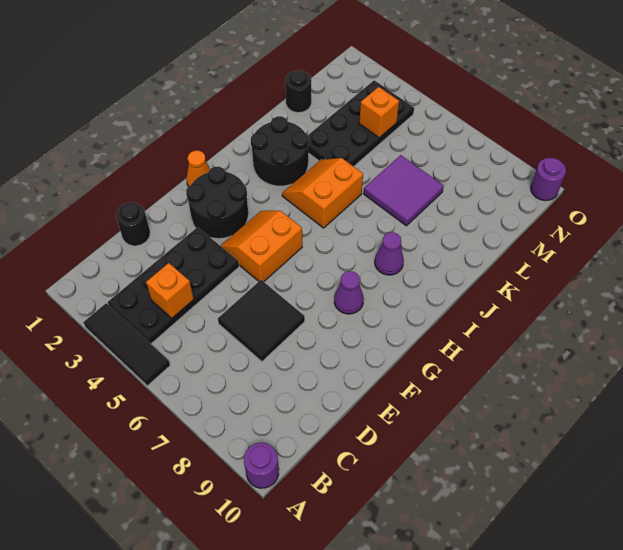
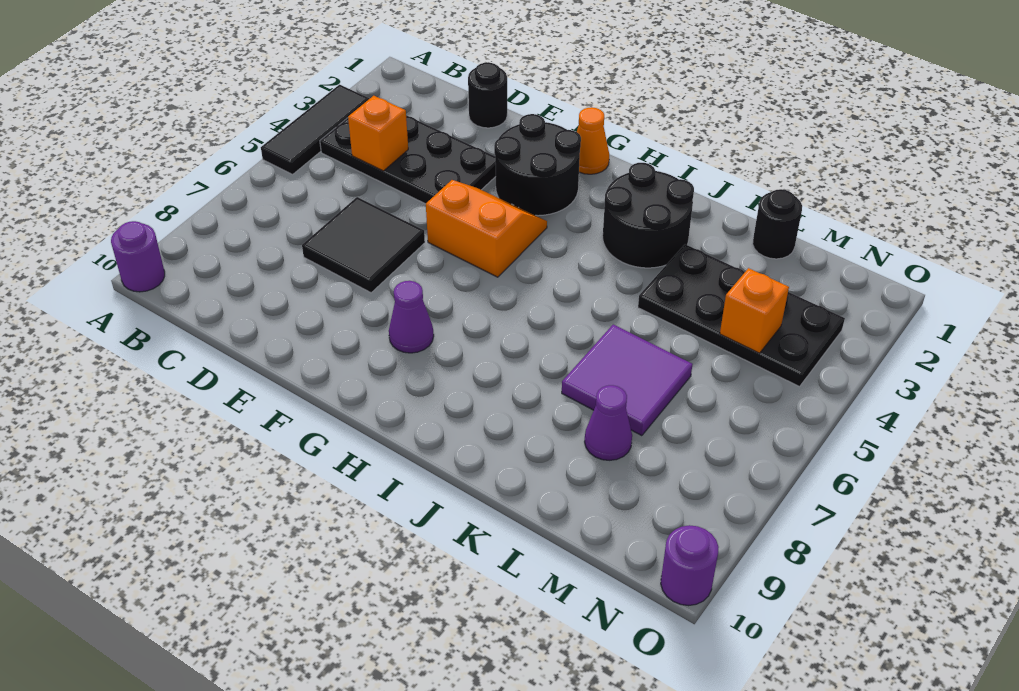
orange slope I4:J5 level 1 top 5 -> none
purple cone I8 level 1 -> purple cone L8 level 1

